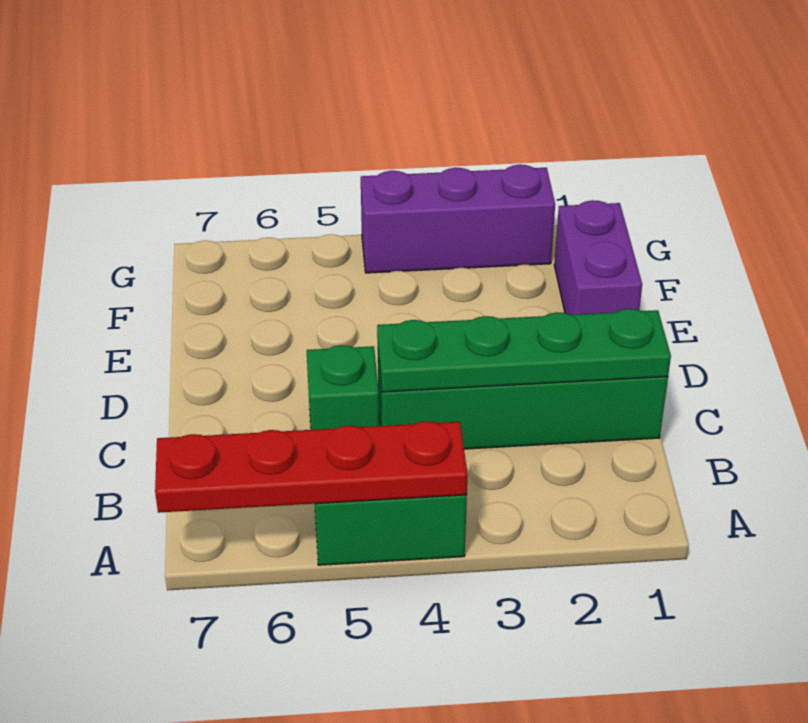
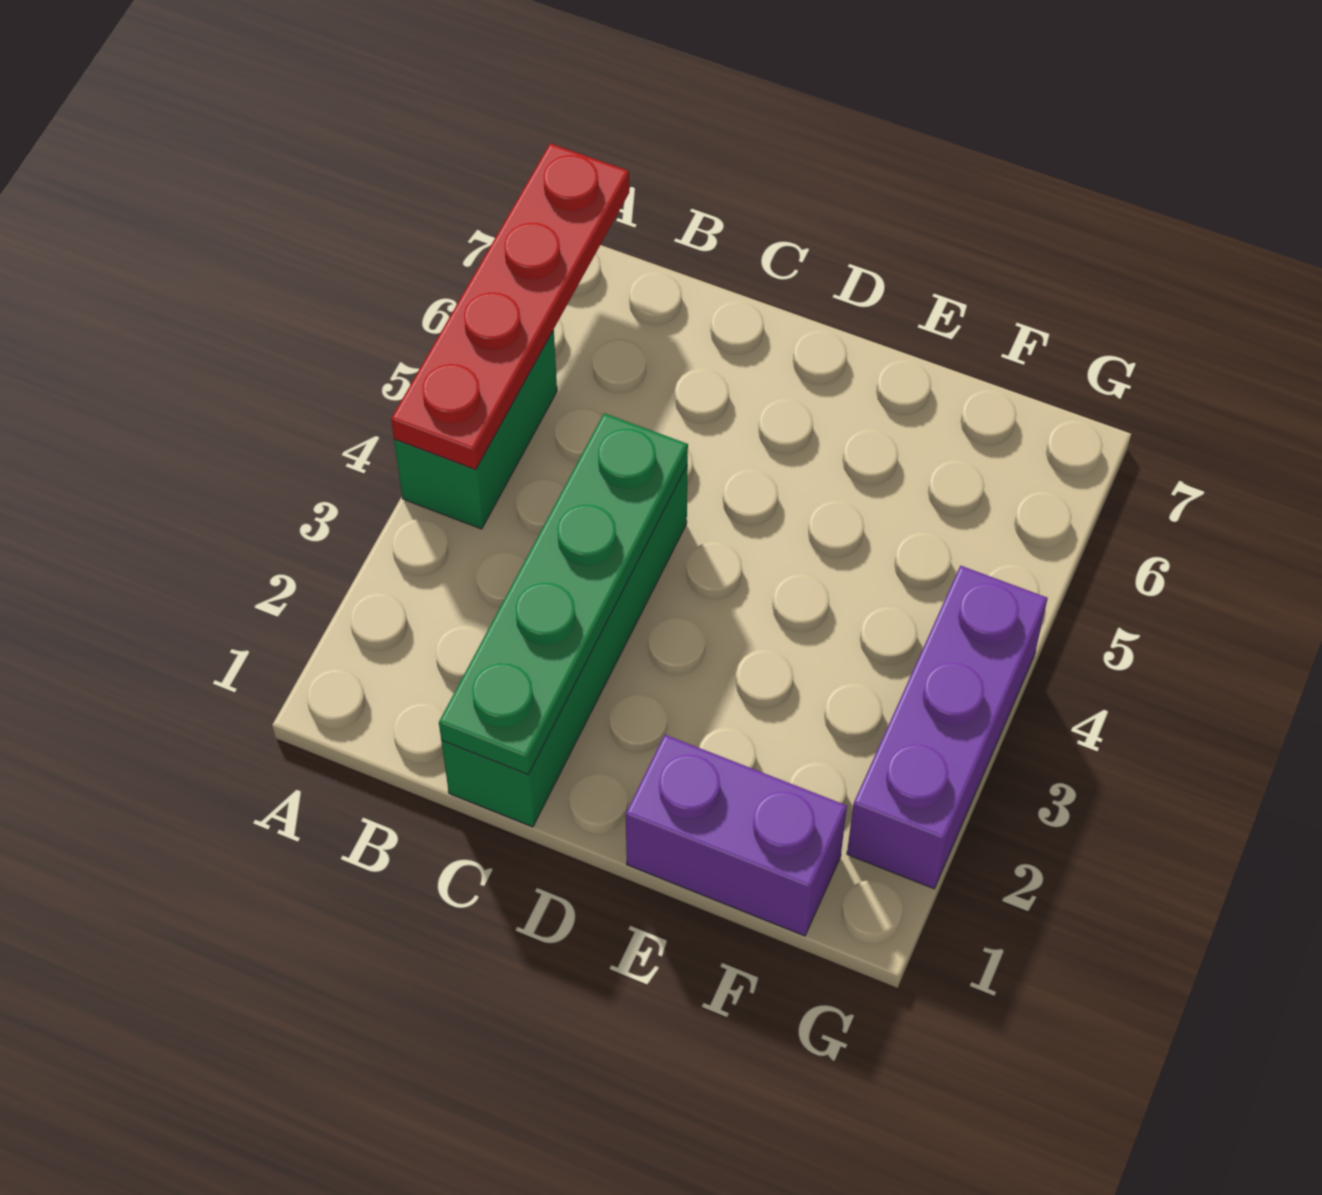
green brick C5 level 1 -> none

